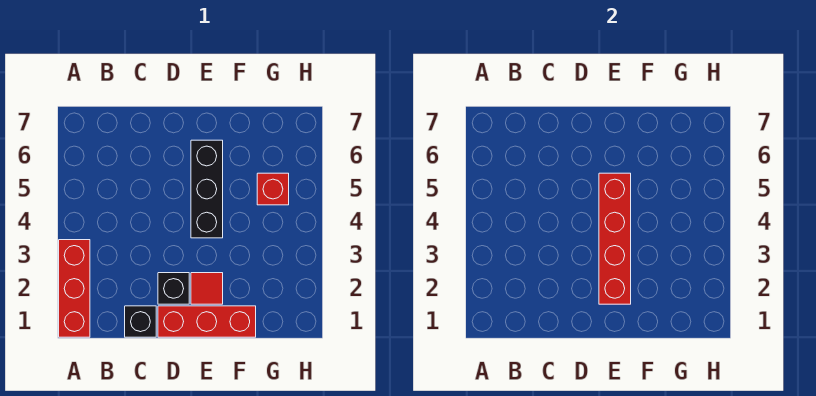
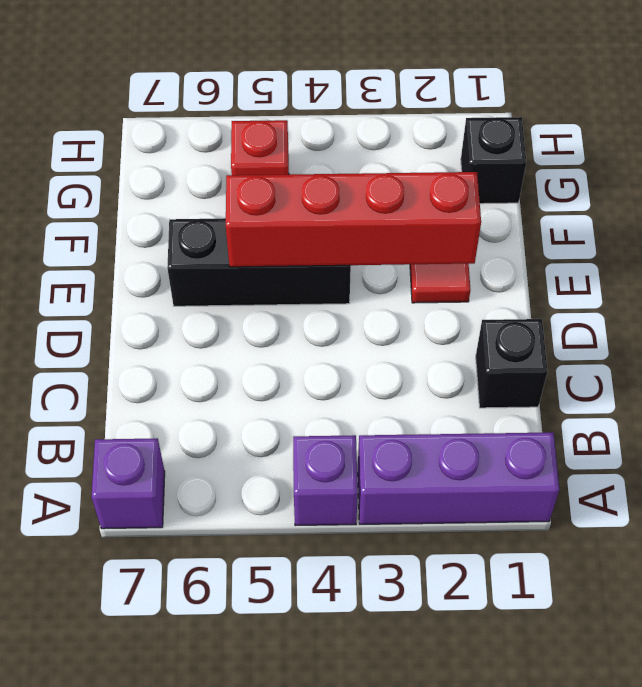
red brick A1:A3 level 1 -> purple brick A1:A3 level 1
none -> purple brick A4 level 1
none -> purple brick A7 level 1
red brick D1:F1 level 1 -> none
black brick D2 level 1 -> black brick G1 level 1

